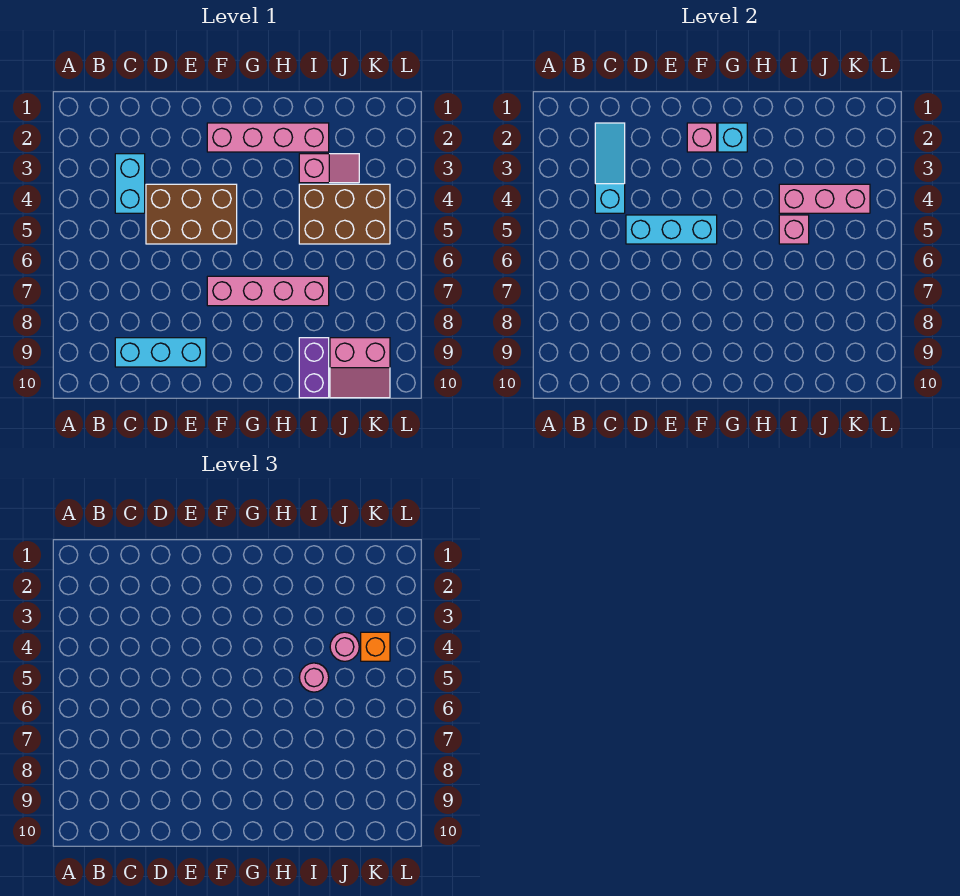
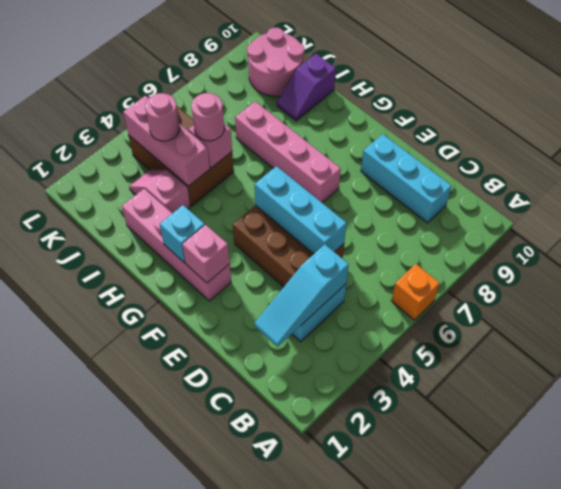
purple brick I9:I10 level 1 -> purple slope I9:I10 level 1 top 10
pink slope J9:K10 level 1 top 9 -> pink round brick J9:K10 level 1
orange brick K4 level 3 -> orange brick A6 level 1

